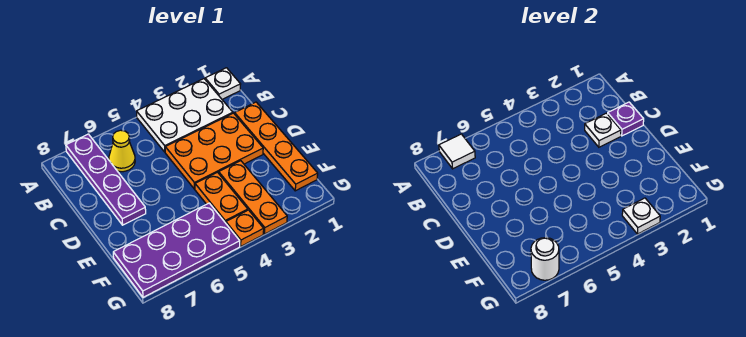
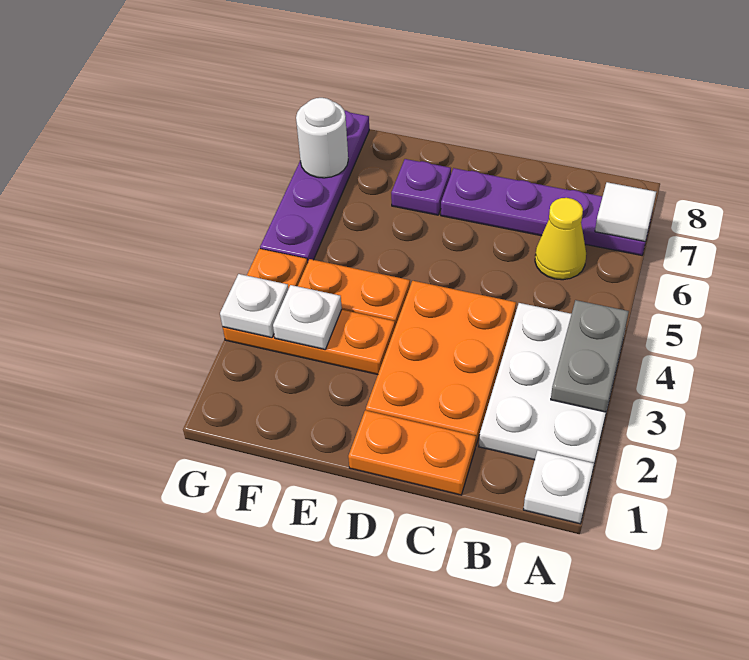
none -> grey plate A3:A4 level 2
orange plate C1:F1 level 1 -> orange plate C1:D1 level 1
purple plate C1 level 2 -> purple plate E7 level 1
white plate C2 level 2 -> white plate F3 level 2
purple plate F5:G8 level 1 -> purple plate G5:G8 level 1

